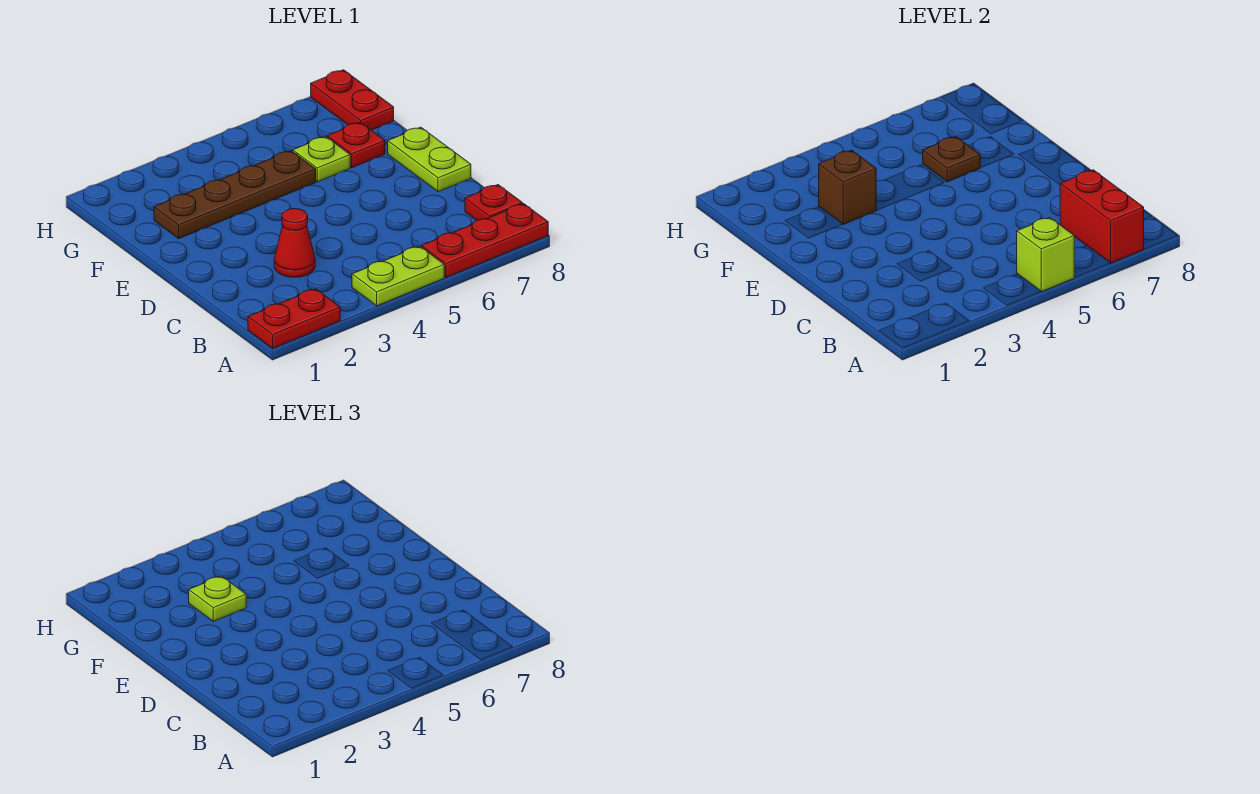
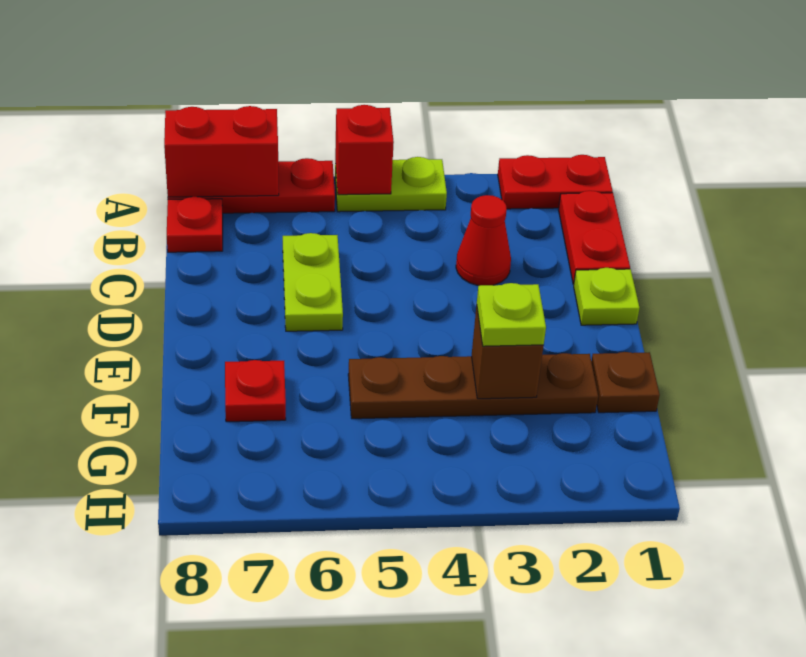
lime brick A5 level 2 -> red brick A5 level 2
red brick A7:B7 level 2 -> red brick A7:A8 level 2
lime plate D8:E8 level 1 -> lime plate C6:D6 level 1
lime plate F6 level 1 -> lime plate D1 level 1
brown plate F6 level 2 -> brown plate F1 level 1
red plate G8:H8 level 1 -> red plate B1:C1 level 1

